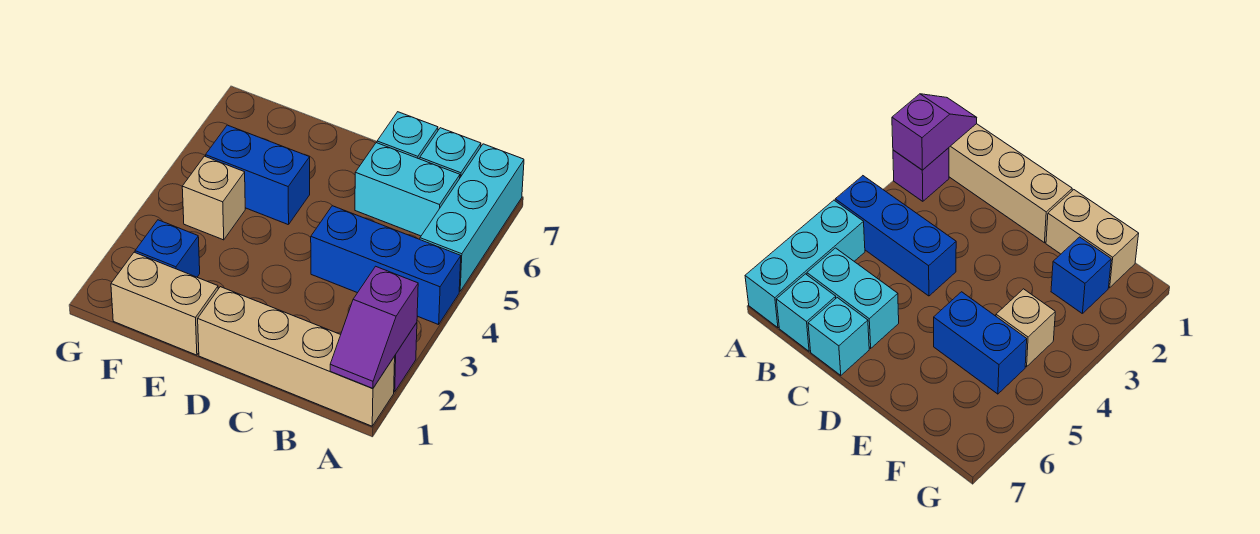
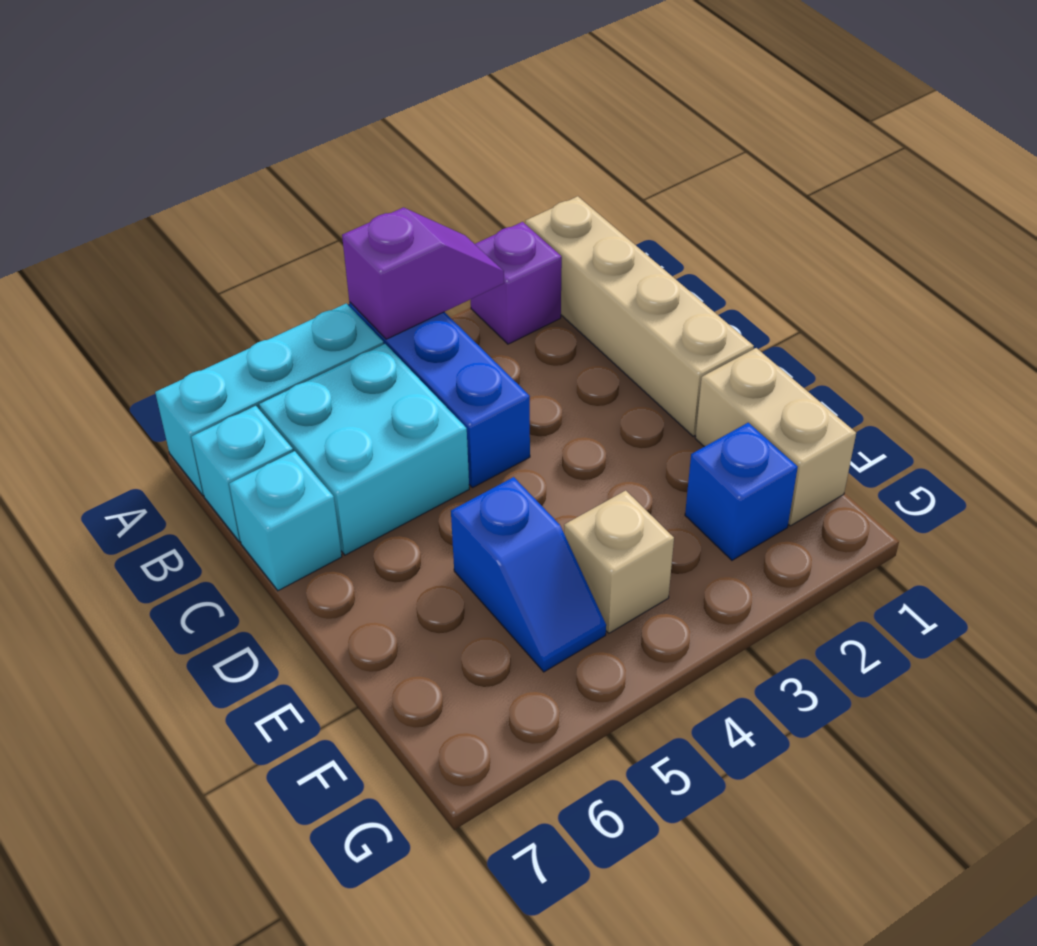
purple slope A1:A2 level 2 top 2 -> purple slope A3:A4 level 2 top 4
cyan brick B6:C6 level 1 -> cyan brick B5:C6 level 1
blue brick E5:F5 level 1 -> blue slope E5:F5 level 1 top E

